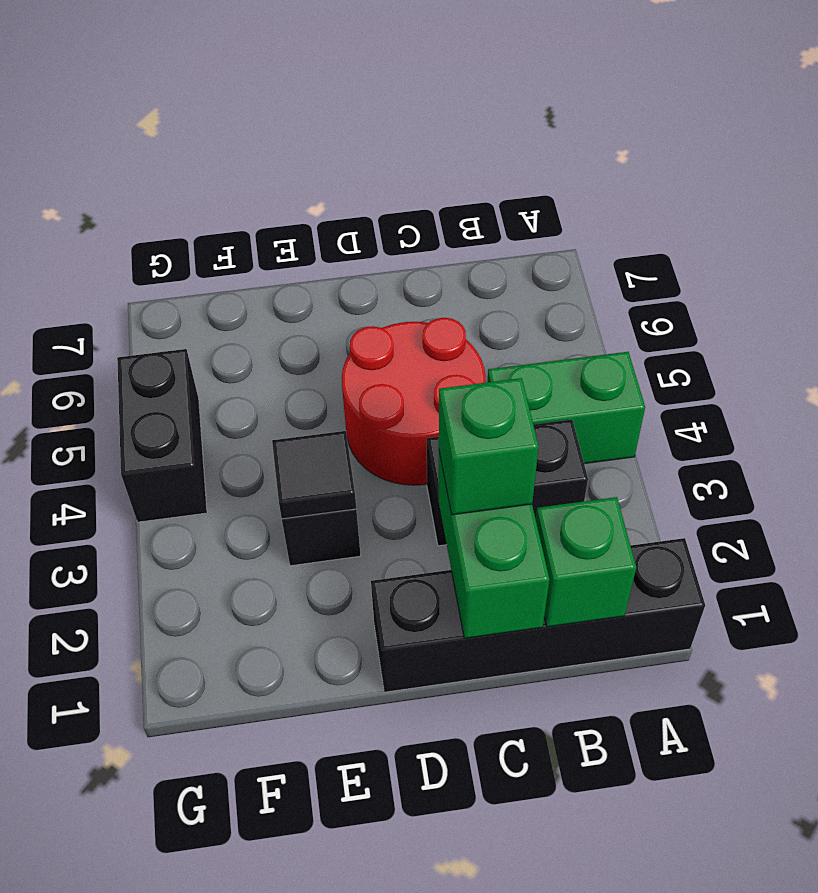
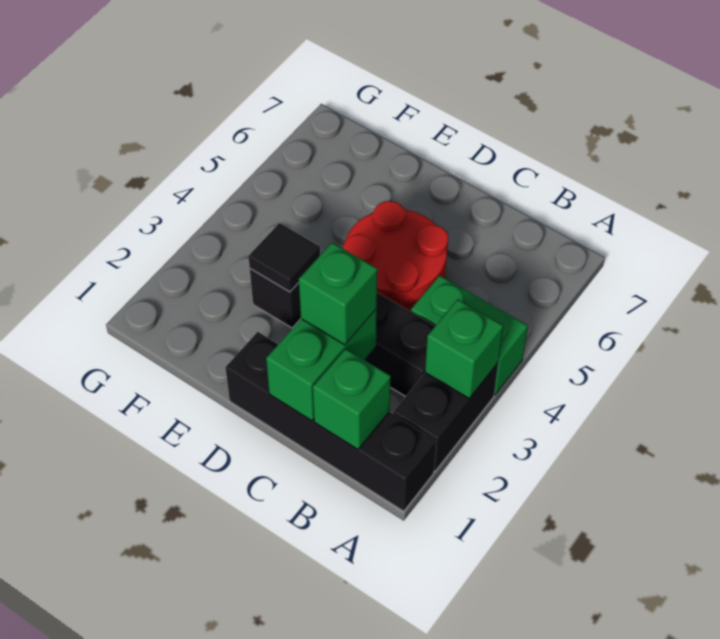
none -> green brick A3 level 2
black brick G4:G5 level 1 -> black brick A2:A3 level 1

